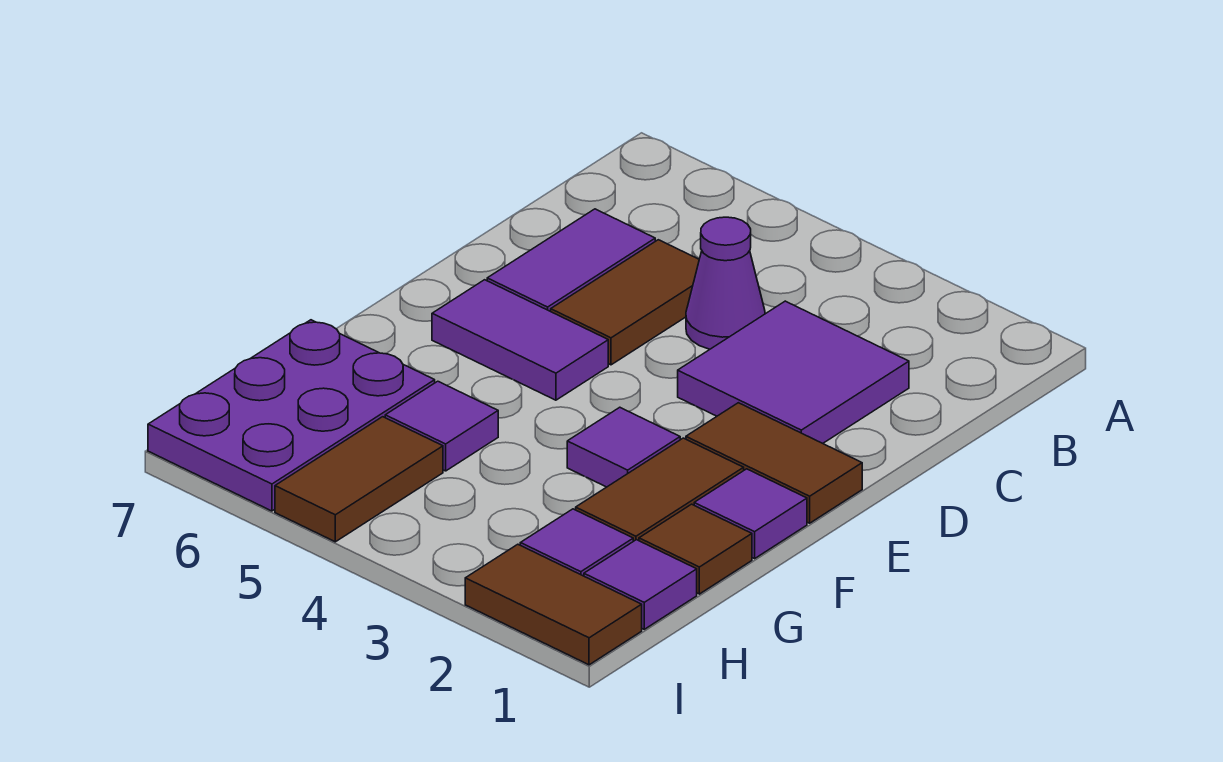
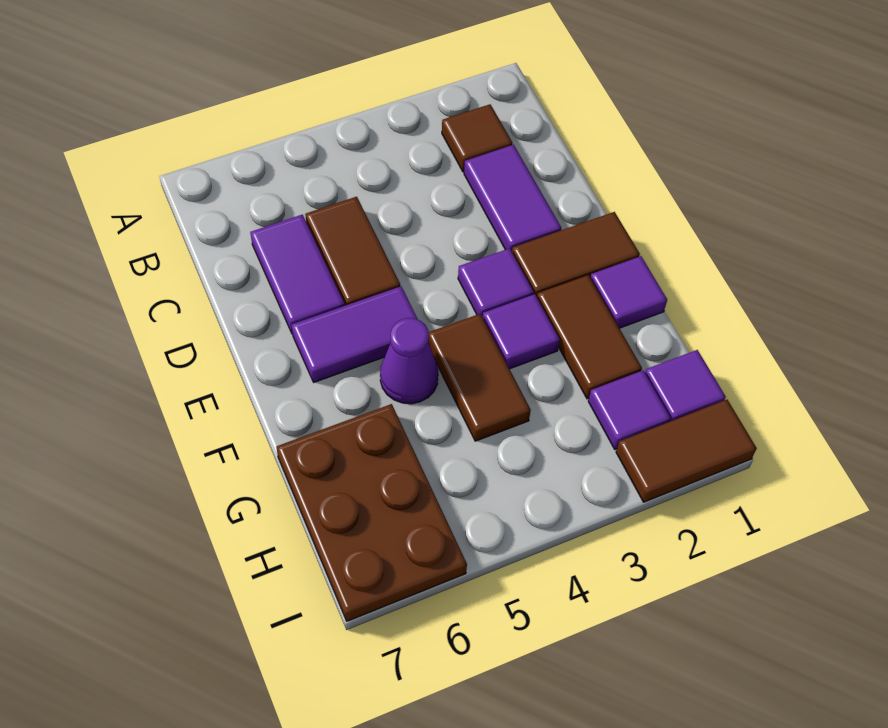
purple tile C2:D3 level 1 -> purple tile C2:D2 level 1
purple cone C4 level 1 -> purple cone F5 level 1
brown tile G1 level 1 -> brown tile B2 level 1
purple tile G5 level 1 -> purple tile E3 level 1
purple plate G6:I7 level 1 -> brown plate G6:I7 level 1
brown tile H5:I5 level 1 -> brown tile F4:G4 level 1

